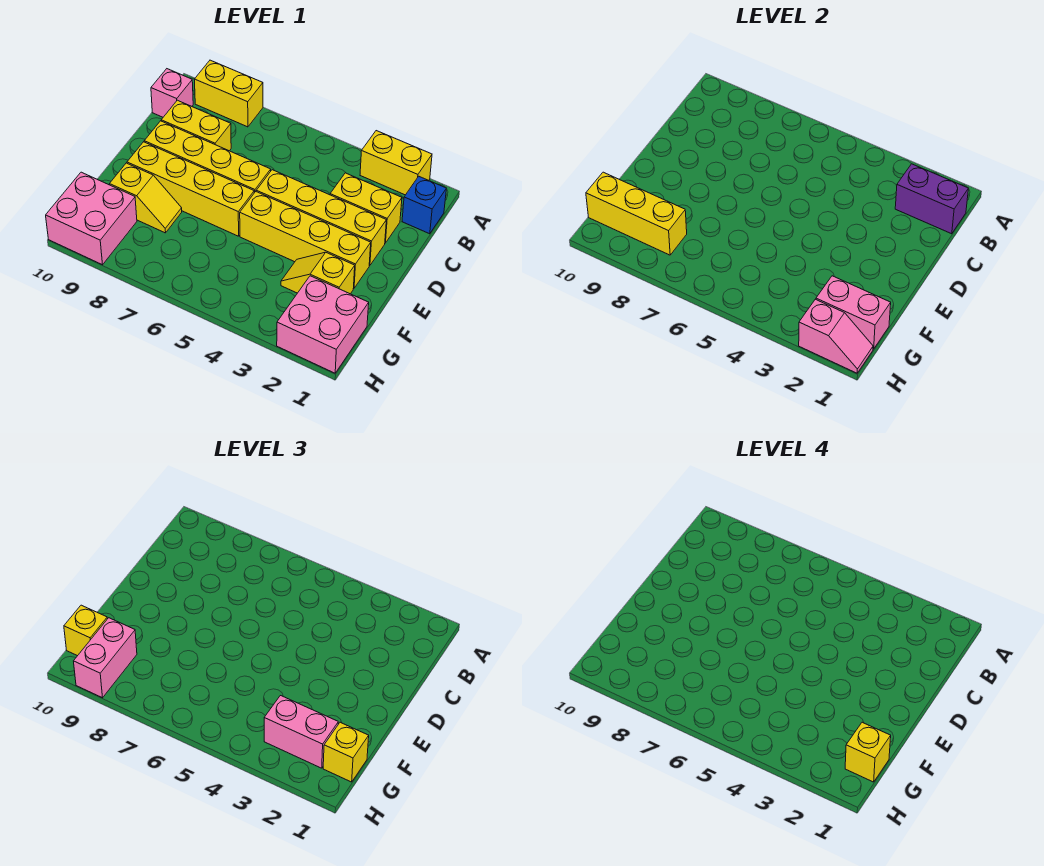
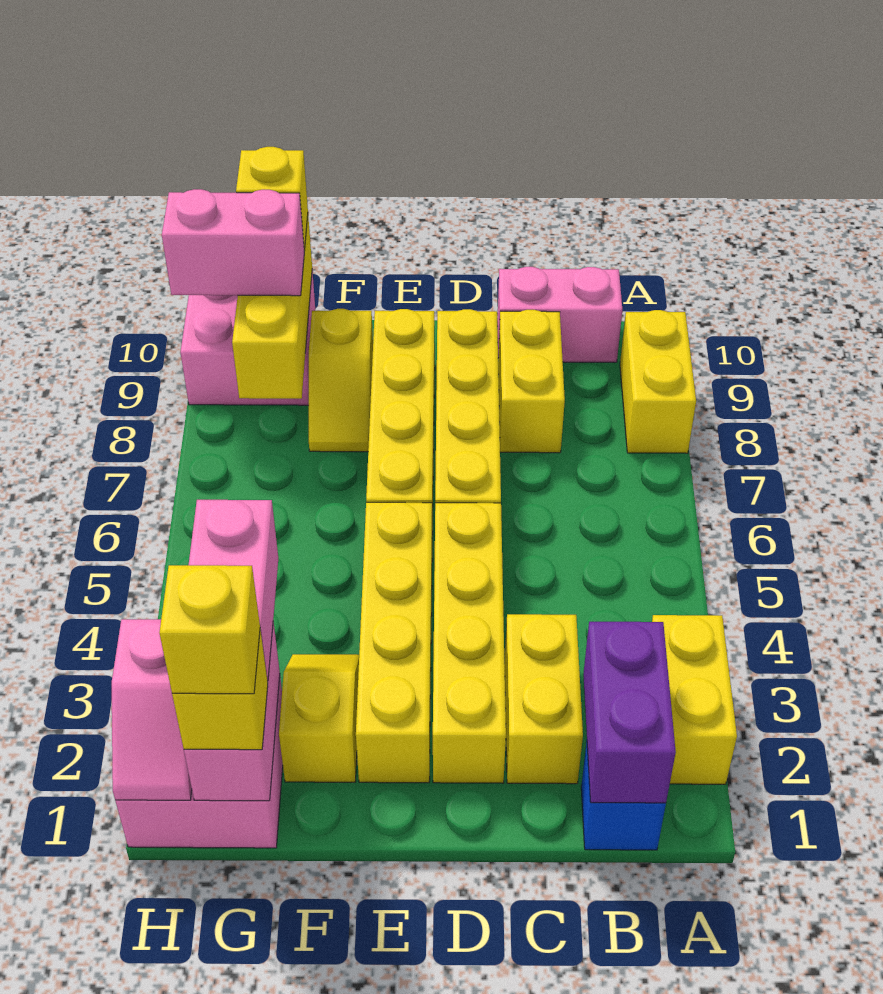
pink brick B10 level 1 -> pink brick B10:C10 level 1

